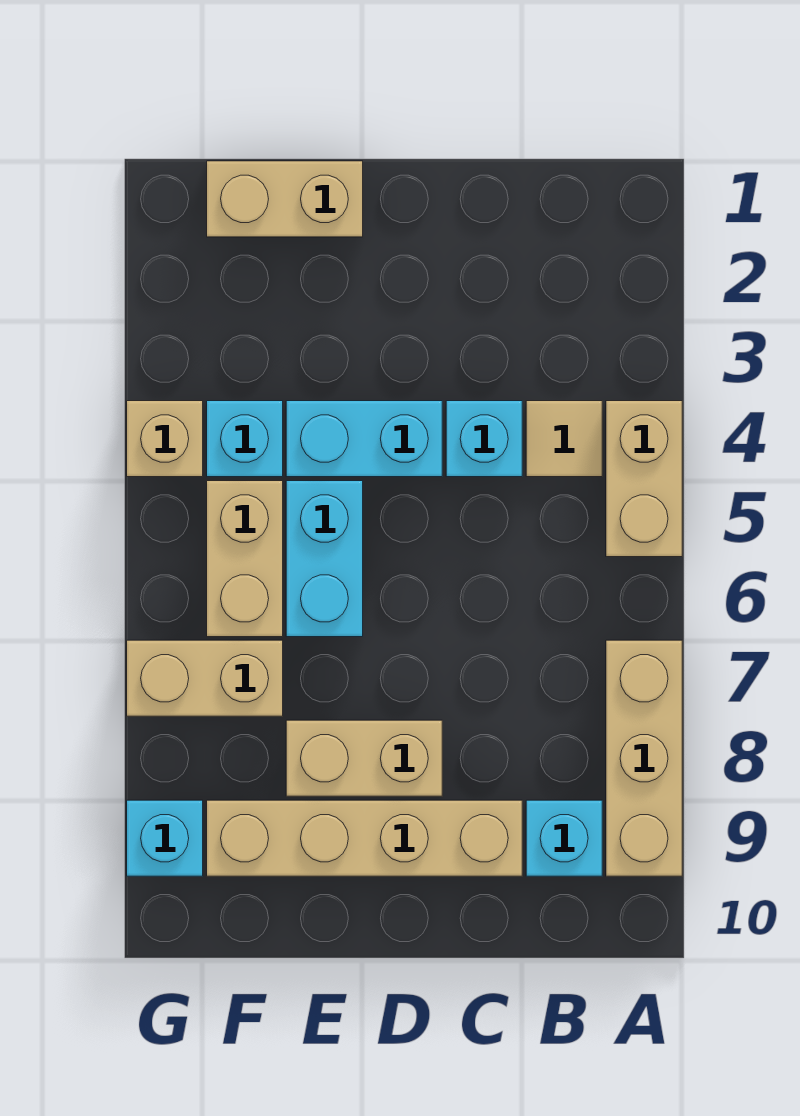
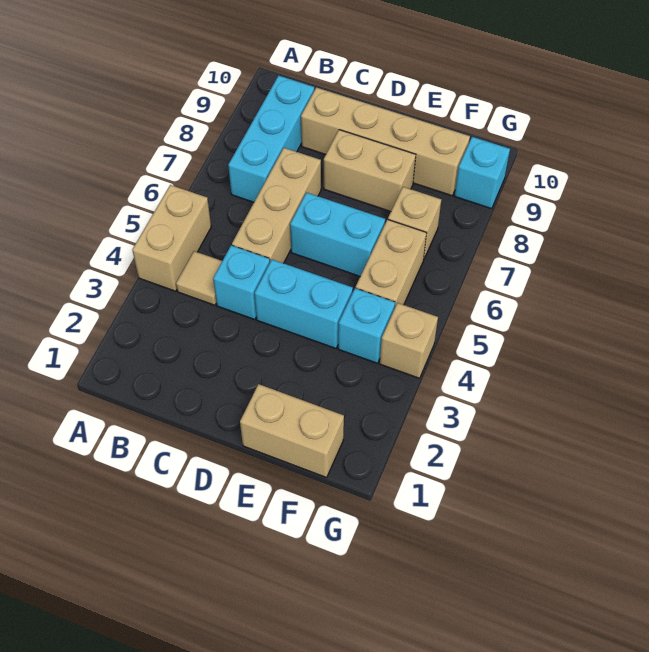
tan brick A7:A9 level 1 -> tan brick C5:C7 level 1
cyan brick B9 level 1 -> cyan brick B7:B9 level 1
cyan brick E5:E6 level 1 -> cyan brick D6:E6 level 1
tan brick F7:G7 level 1 -> tan brick F7 level 1

